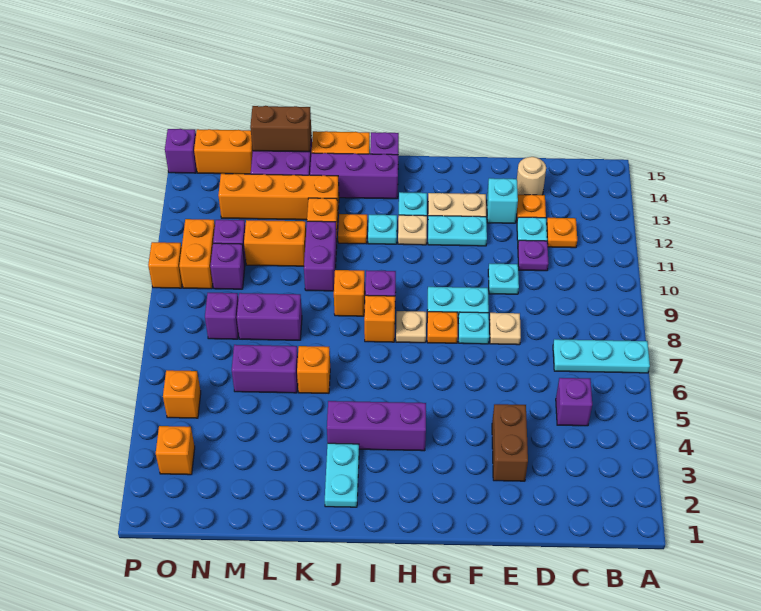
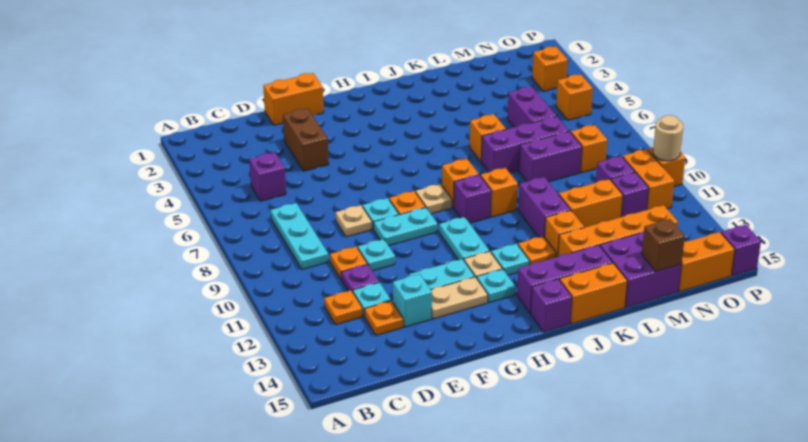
cyan plate A7:C7 level 1 -> cyan plate C7:C9 level 1
none -> orange plate D10 level 1
tan round brick D14 level 1 -> tan round brick P10 level 2
none -> orange brick E1:F1 level 1
purple brick H4:J4 level 1 -> purple brick K7:M7 level 1
cyan plate J2:J3 level 1 -> cyan plate H10:H11 level 1
purple brick L6:M6 level 1 -> purple brick M5:M6 level 1
brown brick L15:M15 level 2 -> brown brick M15 level 2
purple brick N8 level 1 -> orange brick N8 level 1

